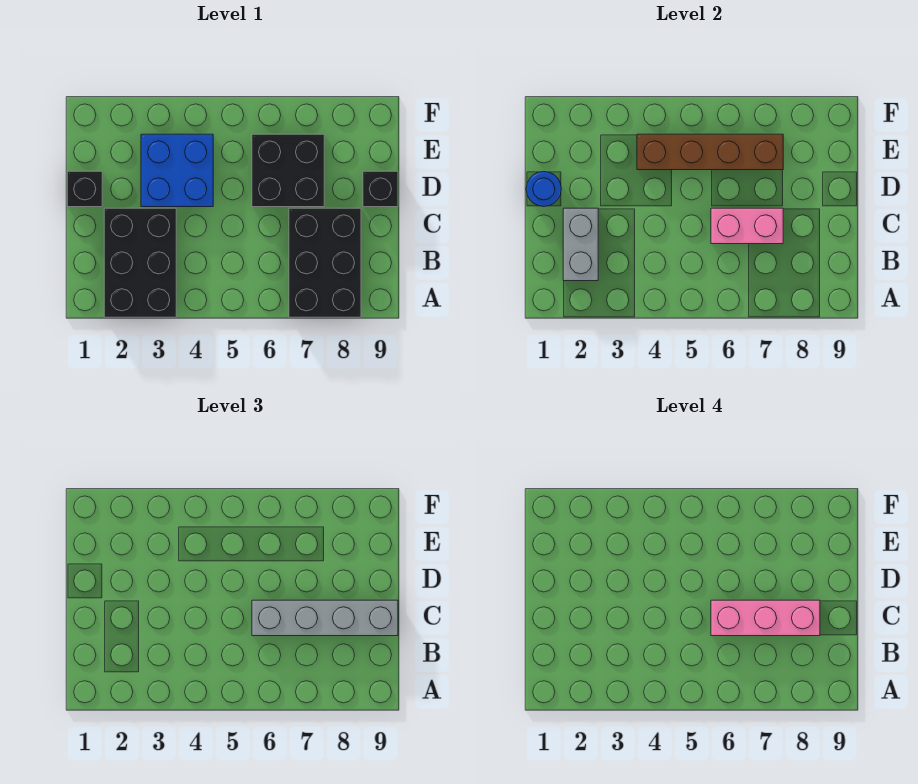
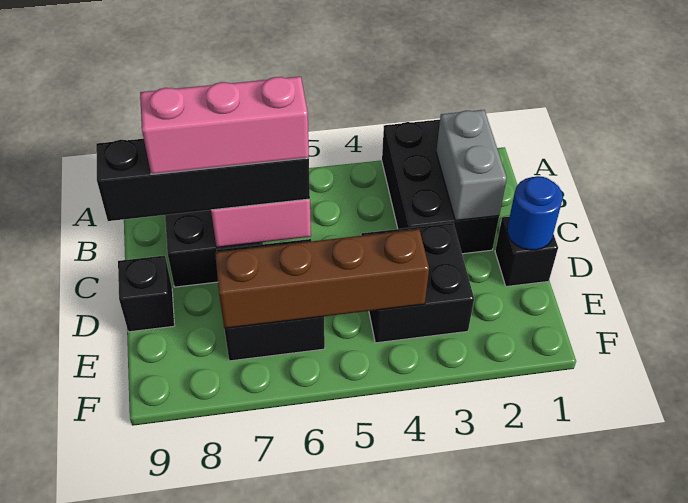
grey brick C6:C9 level 3 -> black brick C6:C9 level 3
blue brick D3:E4 level 1 -> black brick D3:E4 level 1

